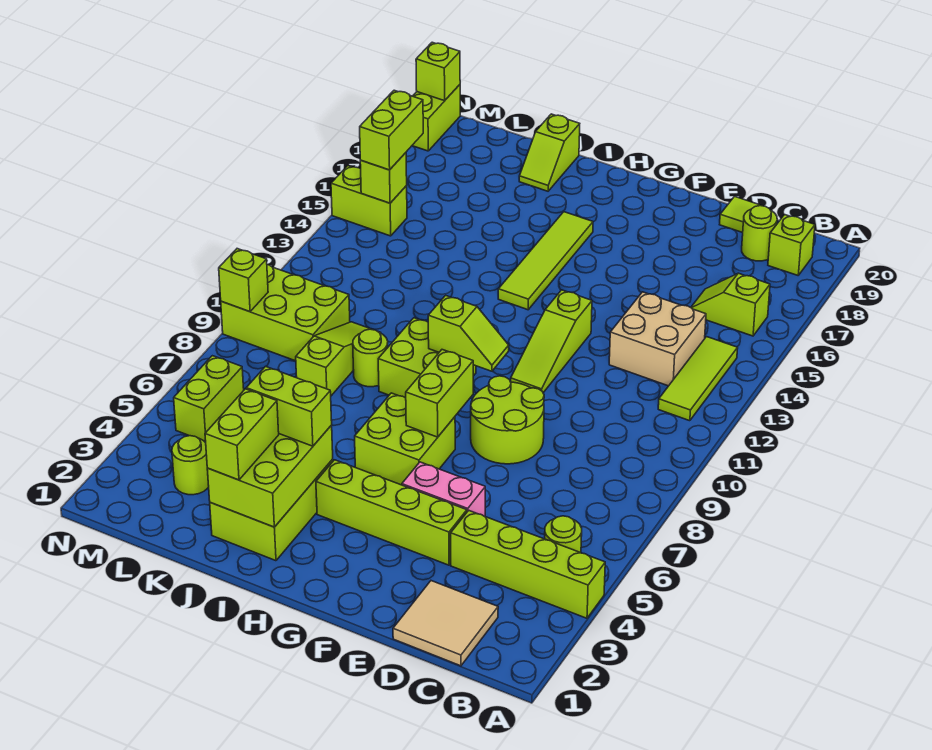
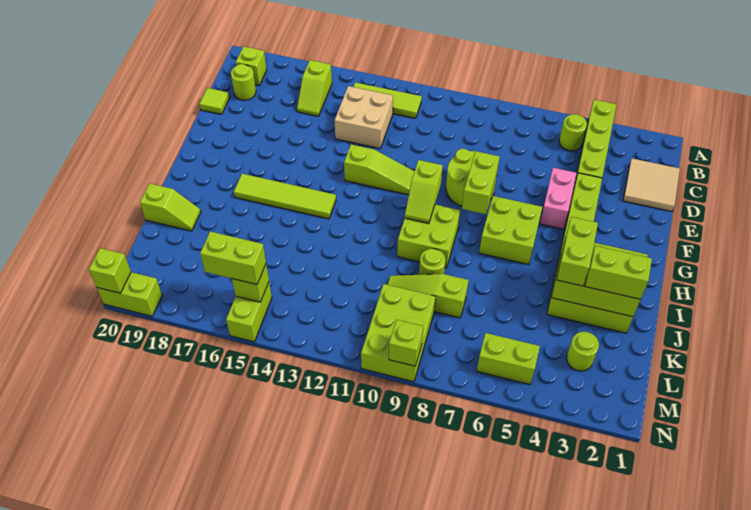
lime brick G7:G8 level 2 -> lime brick F8:G8 level 2
lime slope G10:H10 level 2 top H -> lime slope G10:H10 level 2 top G

